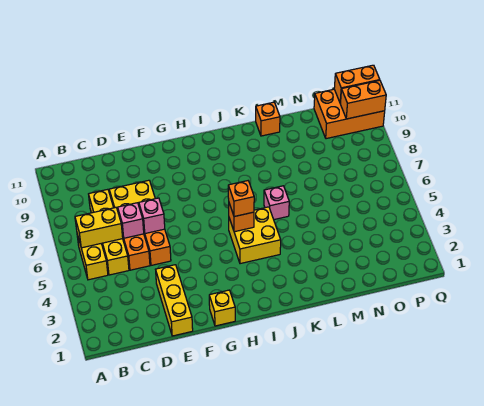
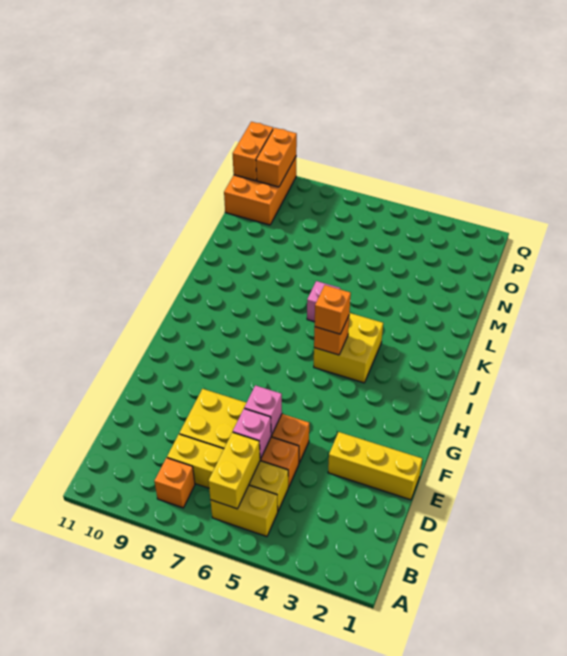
yellow brick G1 level 1 -> none
orange brick L11 level 1 -> orange brick B8 level 1

